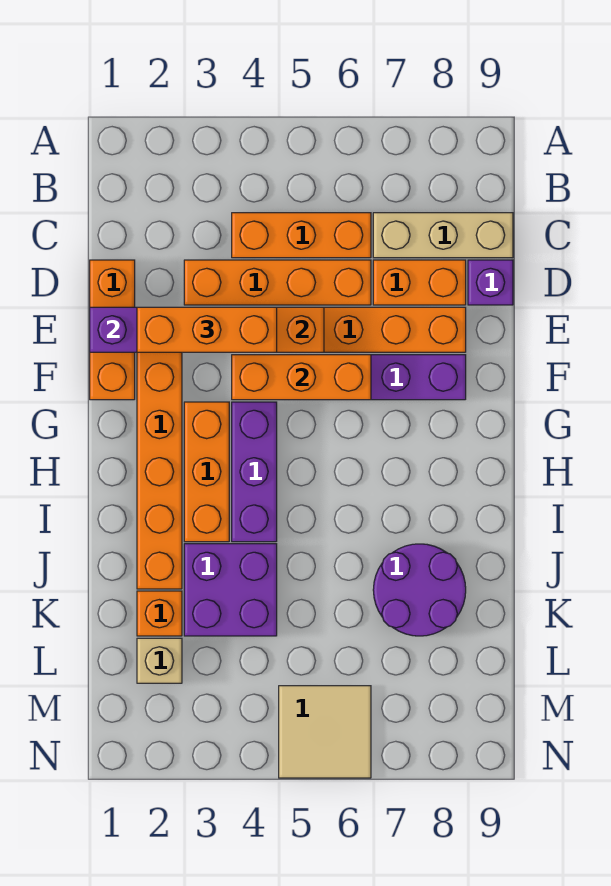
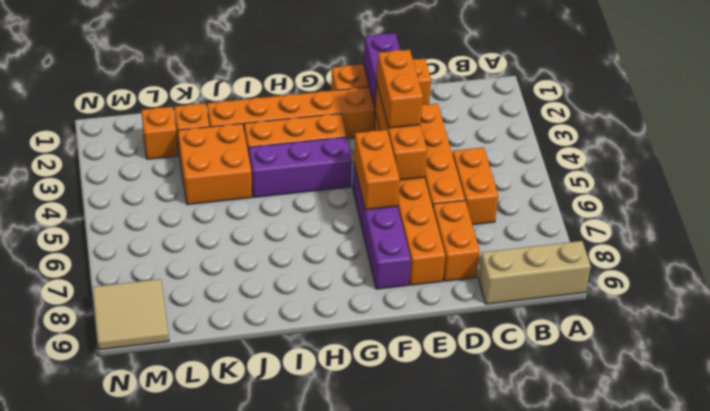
orange brick C4:C6 level 1 -> orange brick C5:C6 level 1
tan brick C7:C9 level 1 -> tan brick A9:C9 level 1
purple brick D9 level 1 -> none
orange brick E2:E4 level 3 -> orange brick E3:E4 level 3
orange brick F4:F6 level 2 -> orange brick F5:F6 level 2
purple brick J3:K4 level 1 -> orange brick J3:K4 level 1
purple round brick J7:K8 level 1 -> none
tan brick L2 level 1 -> orange brick L2 level 1
tan tile M5:N6 level 1 -> tan tile M8:N9 level 1

